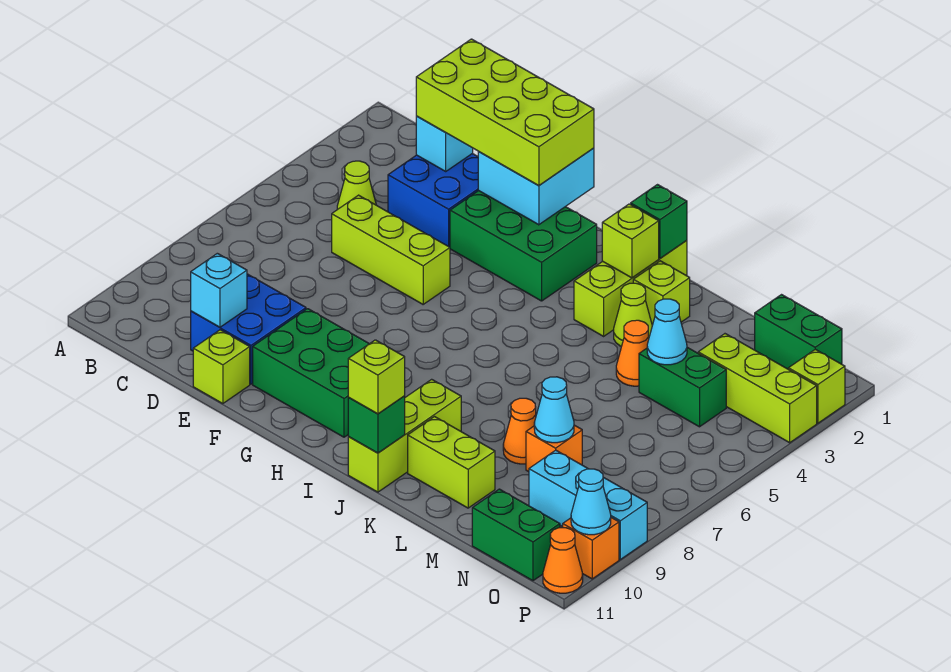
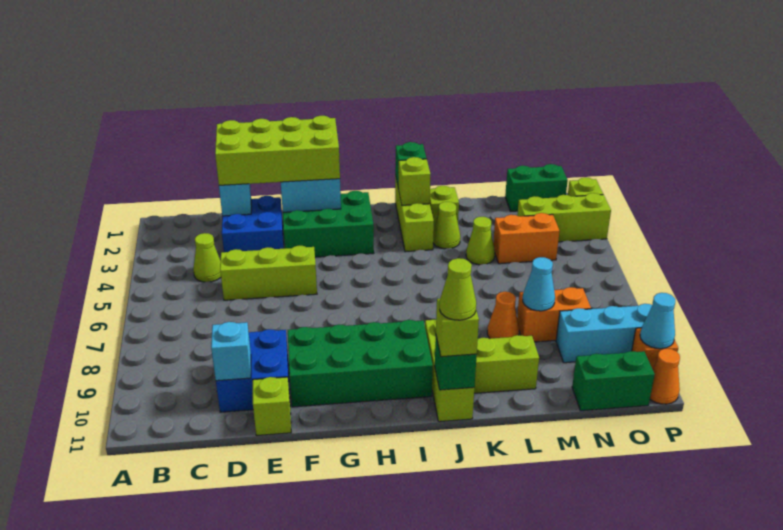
green brick F9:H10 level 1 -> green brick F9:I10 level 1
none -> lime cone J11 level 4
orange cone L4 level 1 -> lime cone L4 level 1
green brick M4:N4 level 1 -> orange brick M4:N4 level 1
cyan cone M4 level 2 -> none
orange brick M8 level 1 -> orange brick M8:N8 level 1

